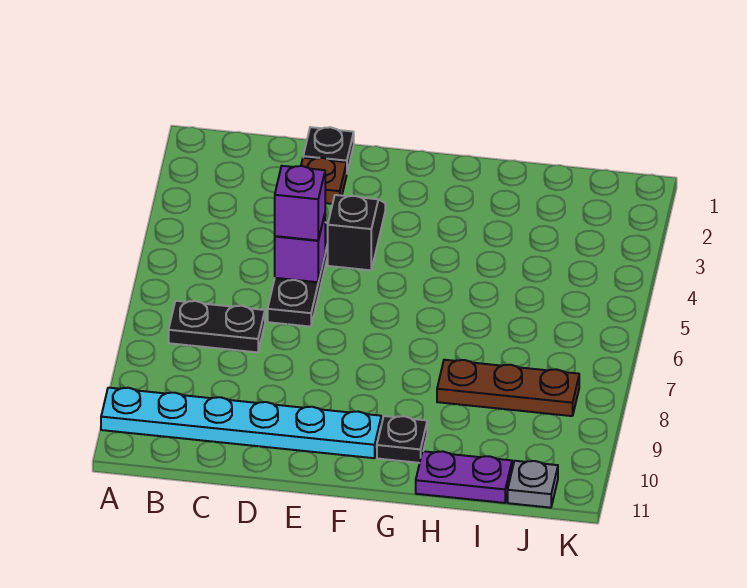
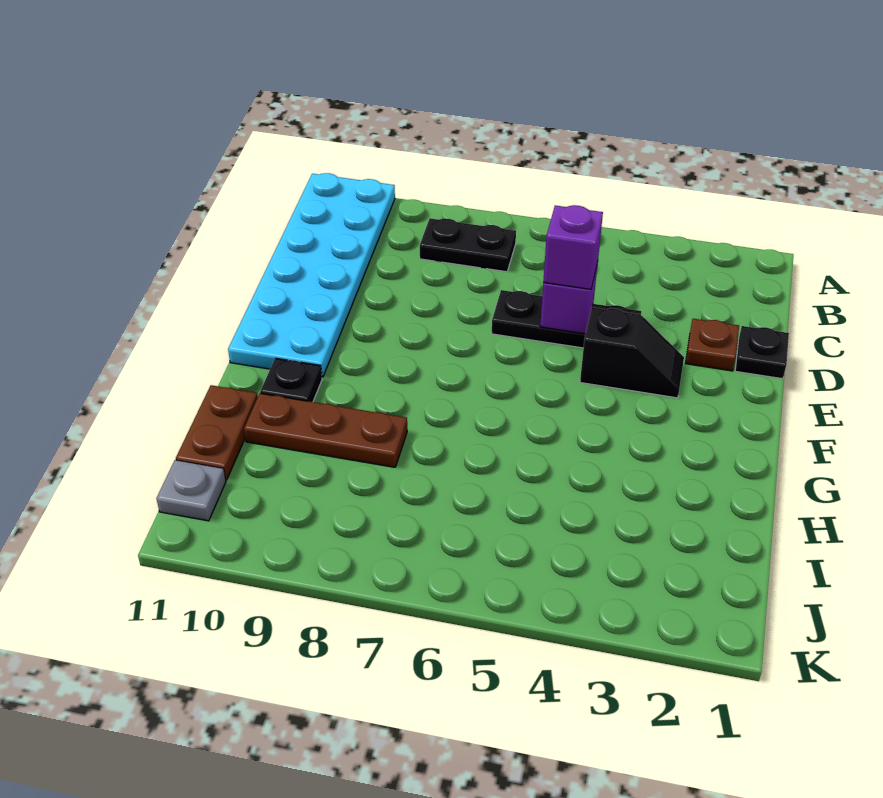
cyan plate A10:F10 level 1 -> cyan plate A10:F11 level 1
black plate B7:C7 level 1 -> black plate B7:B8 level 1
brown plate H8:J8 level 1 -> brown plate H8:H10 level 1
purple plate H11:I11 level 1 -> brown plate H11:I11 level 1

